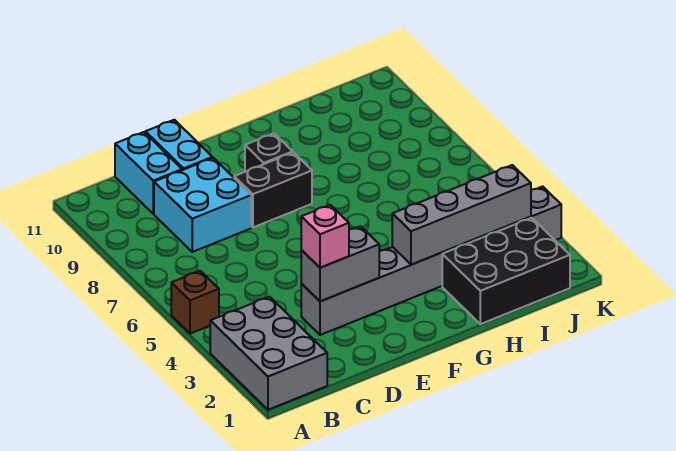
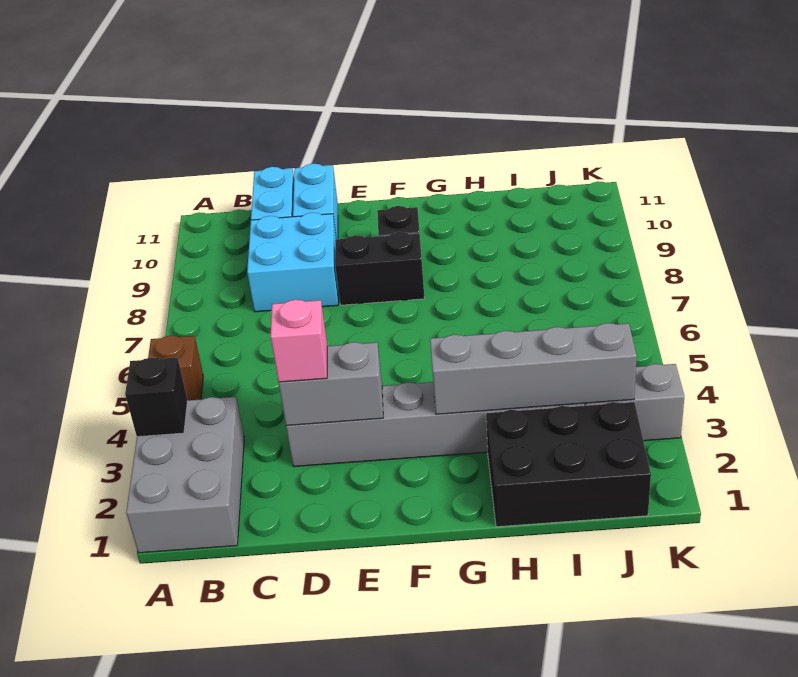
none -> black brick A3 level 2

